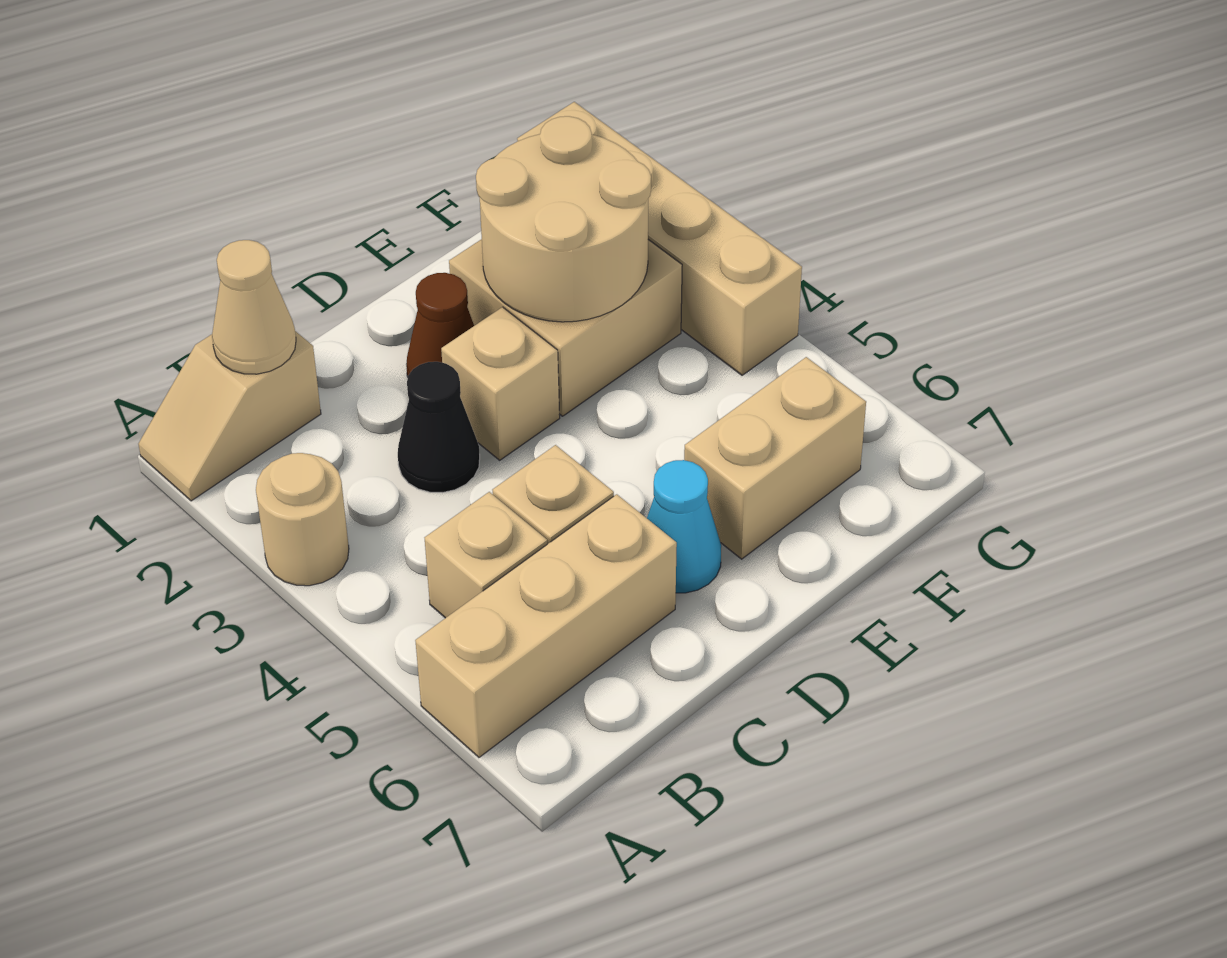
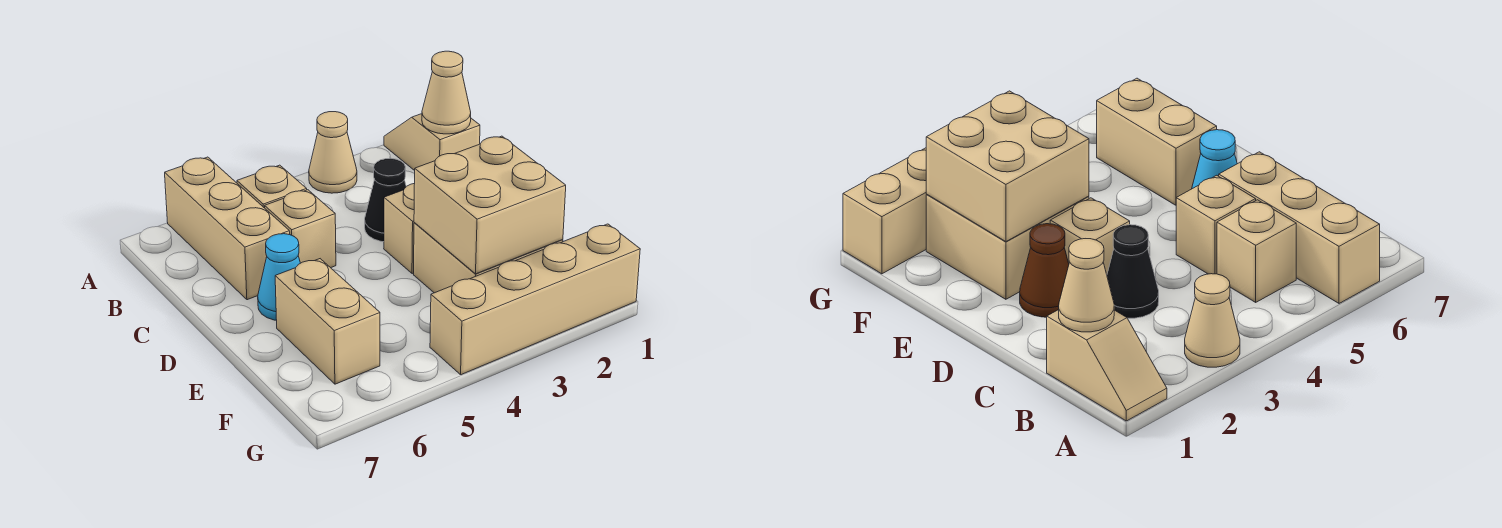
tan round brick A3 level 1 -> tan cone A3 level 1
tan round brick E2:F3 level 2 -> tan brick E2:F3 level 2

